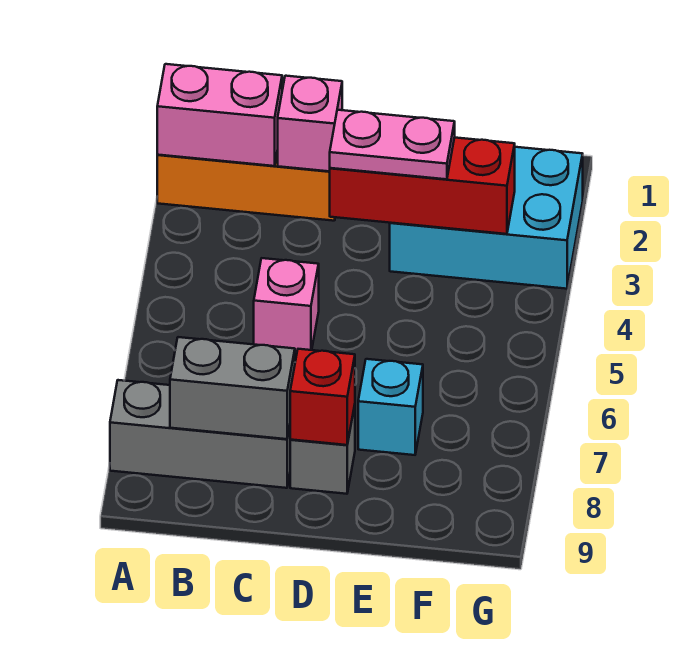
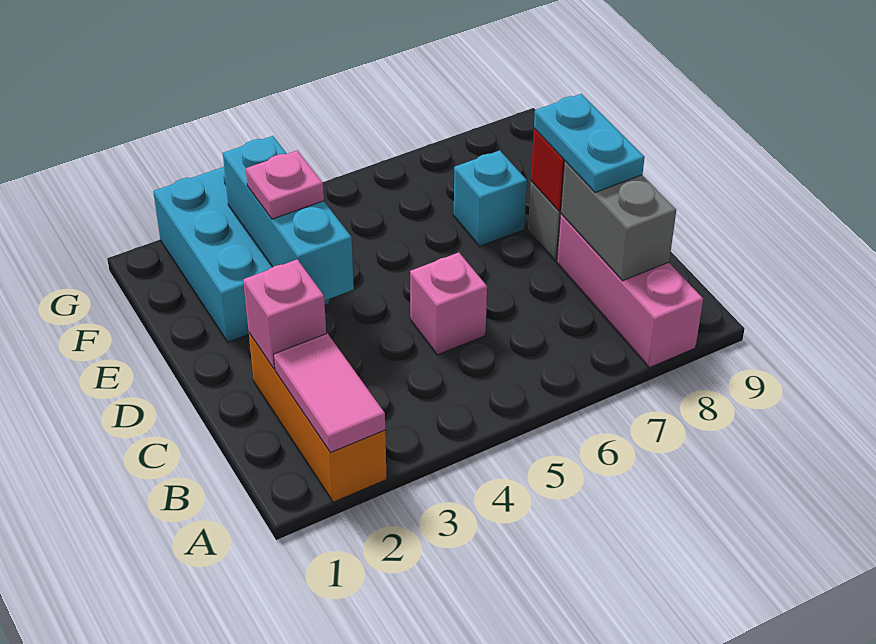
pink brick A2:B2 level 2 -> pink tile A2:B2 level 2
grey brick A8:C8 level 1 -> pink brick A8:C8 level 1
none -> cyan plate C8:D8 level 3
red brick D3:F3 level 2 -> cyan brick D3:F3 level 2
pink plate D3:E3 level 3 -> pink plate E3 level 3

